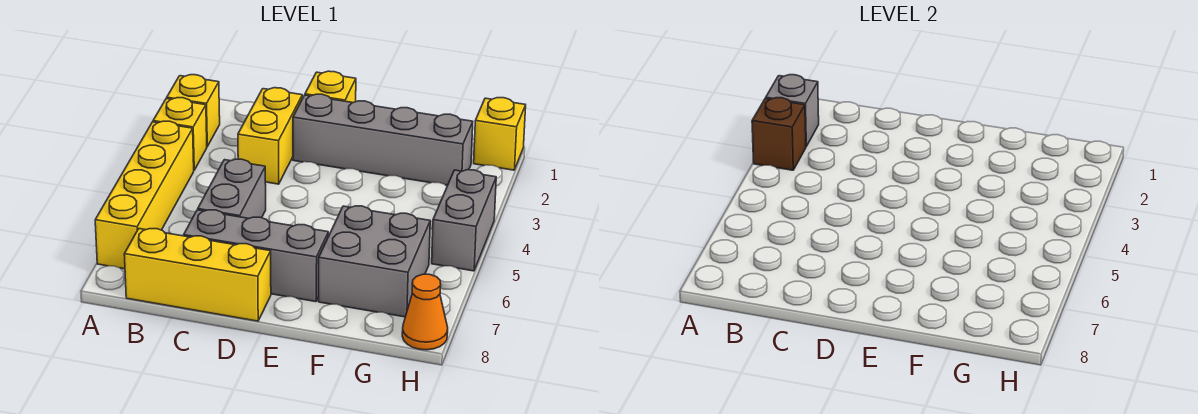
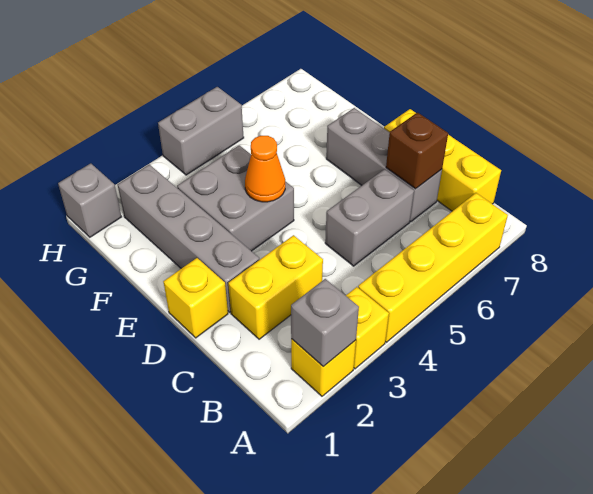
brown brick A3 level 2 -> brown brick C7 level 2
grey brick F6:G7 level 1 -> grey brick E3:F4 level 1
yellow brick H1 level 1 -> grey brick H1 level 1
orange cone H8 level 1 -> orange cone E4 level 2

